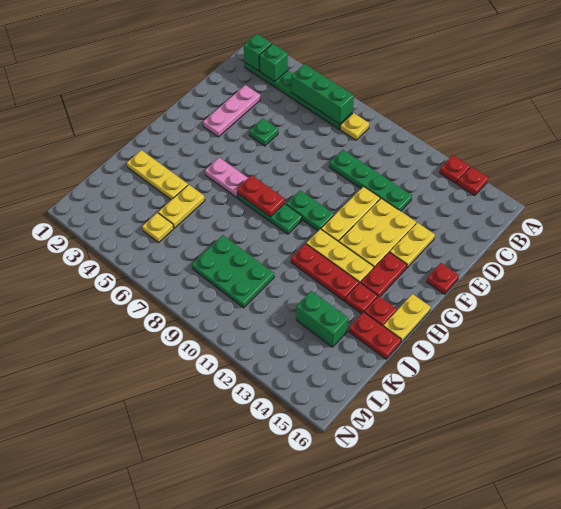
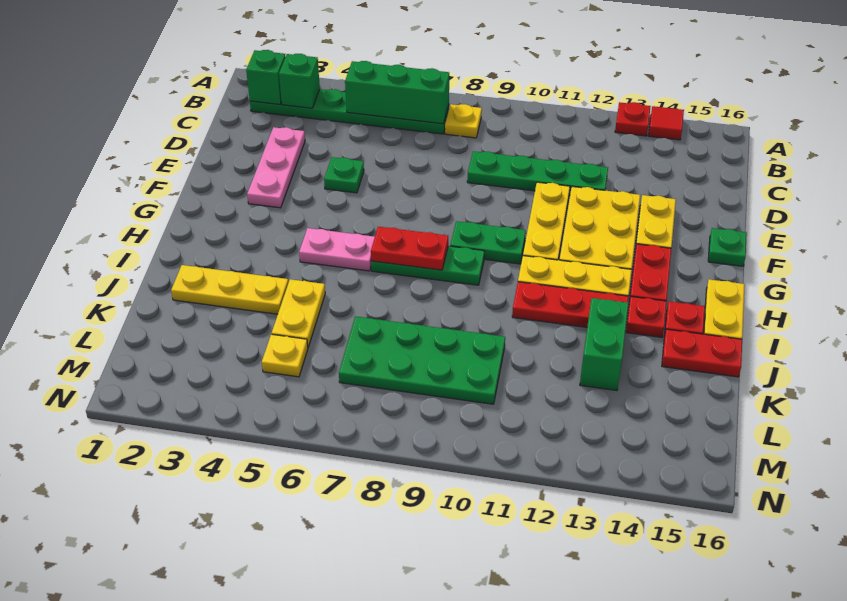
red plate A14 level 1 -> red tile A14 level 1
red plate F16 level 1 -> green plate F16 level 1
green plate K8:L10 level 1 -> green plate K7:L10 level 1
green brick K13:K14 level 1 -> green brick J13:K13 level 1

